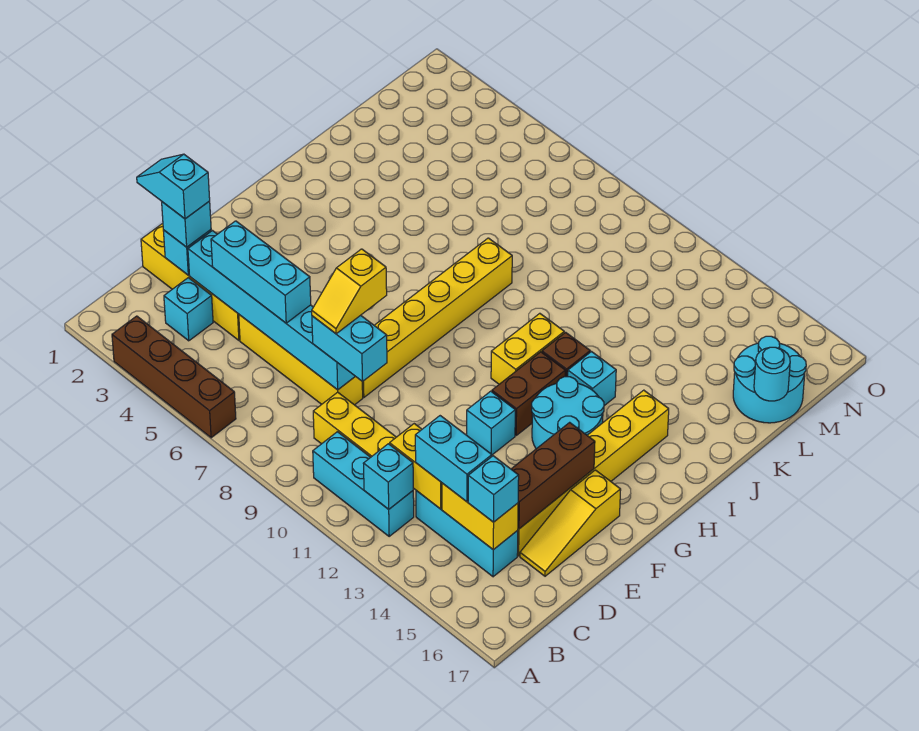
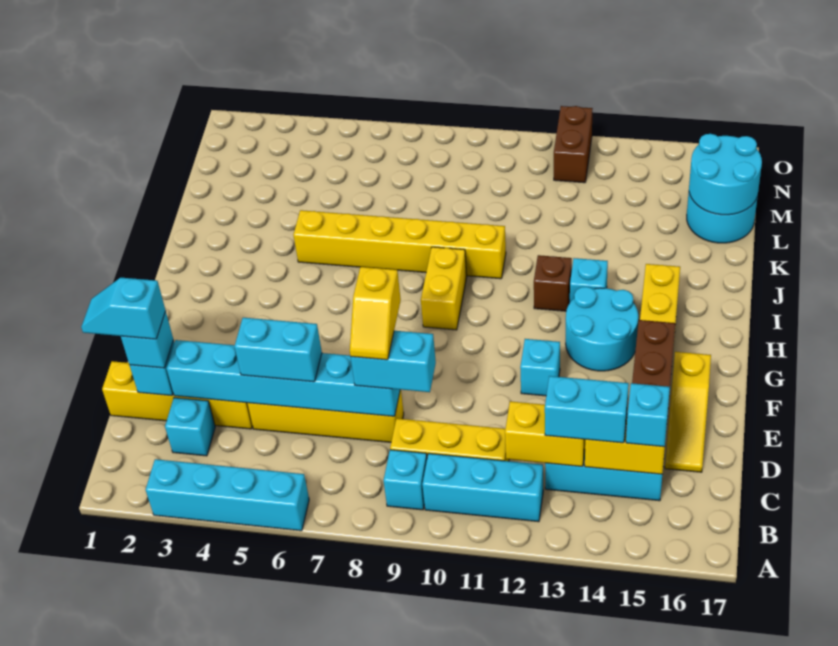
brown brick A3:A6 level 1 -> cyan brick A3:A6 level 1
cyan brick B12 level 2 -> cyan brick B9 level 1
cyan brick D4:D6 level 3 -> cyan brick D5:D6 level 3
yellow brick E8:J8 level 1 -> yellow brick J5:J10 level 1
brown brick G12:H12 level 1 -> brown brick N12:O12 level 1
yellow brick H11:I11 level 1 -> yellow brick H9:I9 level 1
cyan round brick L17 level 2 -> cyan round brick L16:M17 level 2

